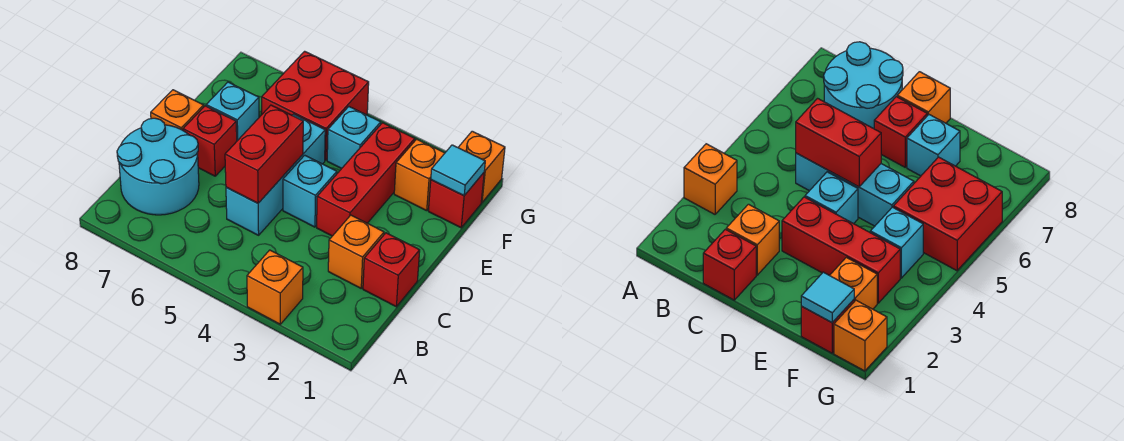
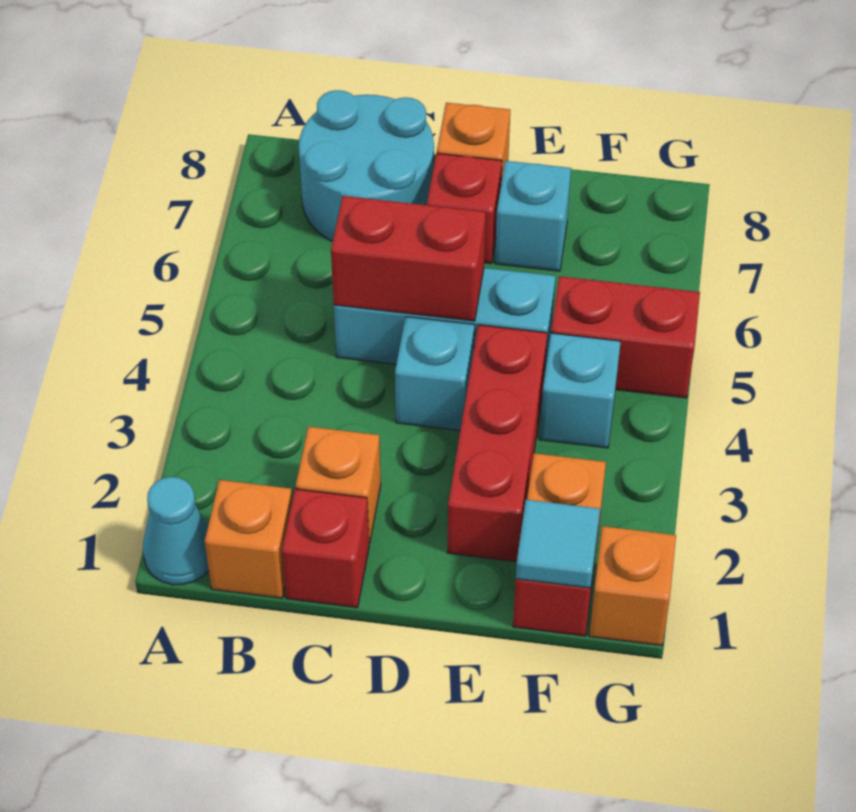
none -> cyan cone A1 level 1
orange brick A3 level 1 -> orange brick B1 level 1
red brick D3:F3 level 1 -> red brick E2:E4 level 1
red brick F5:G6 level 1 -> red brick F5:G5 level 1

